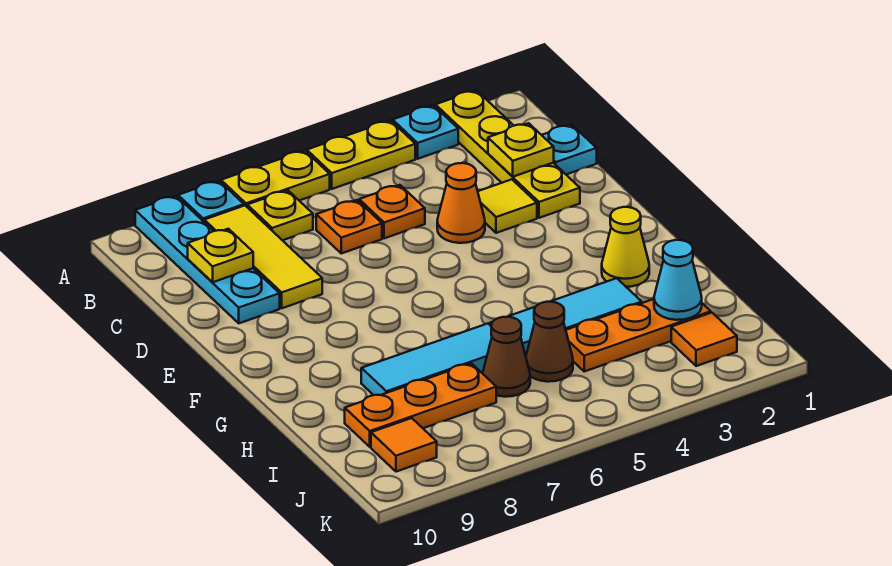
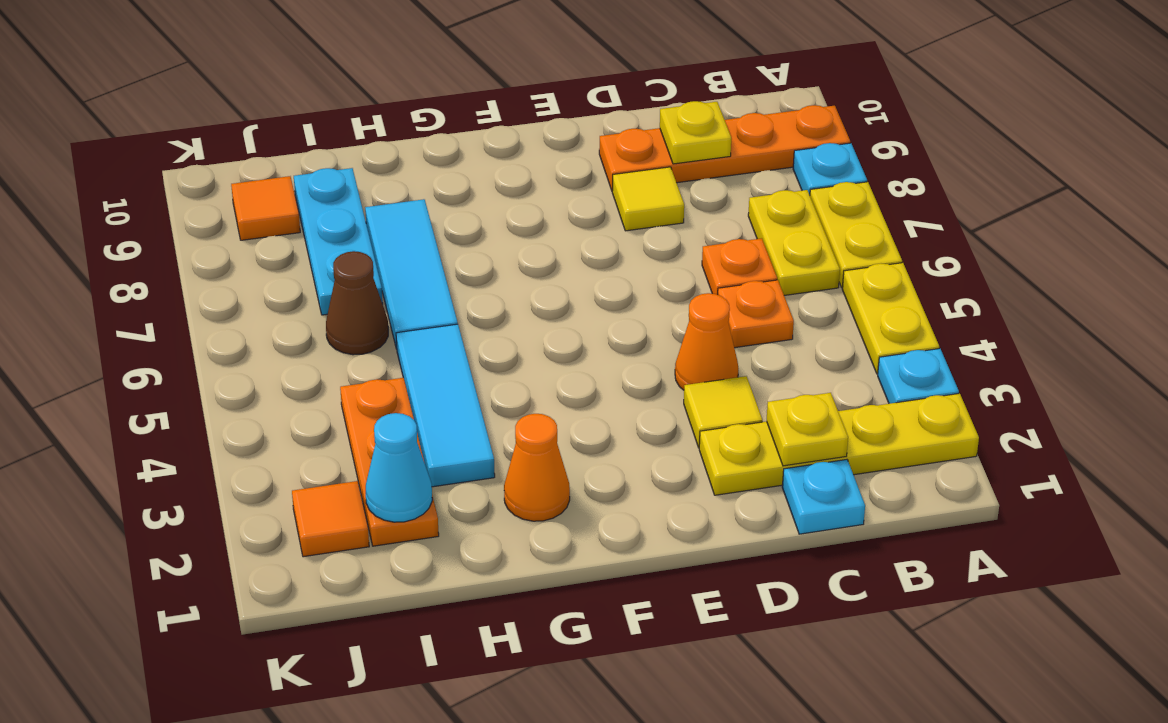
cyan plate A9:D9 level 1 -> orange plate A9:D9 level 1
yellow plate B7 level 1 -> yellow plate B6:B7 level 1
yellow tile B8:D8 level 1 -> yellow tile D8 level 1
yellow cone G2 level 1 -> orange cone G2 level 1
brown cone I5 level 1 -> none
orange plate I7:I9 level 1 -> cyan plate I7:I9 level 1

